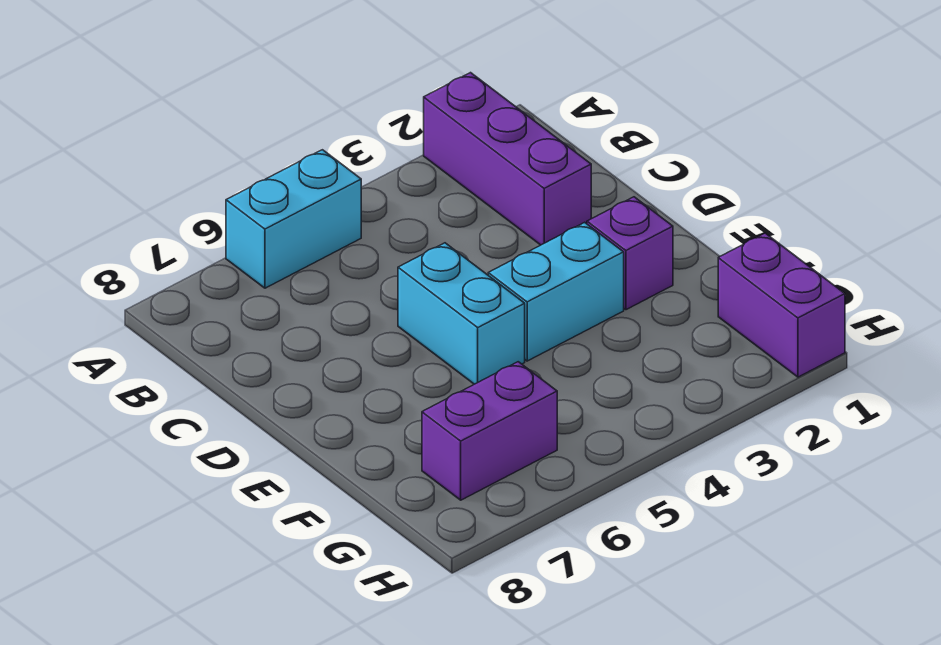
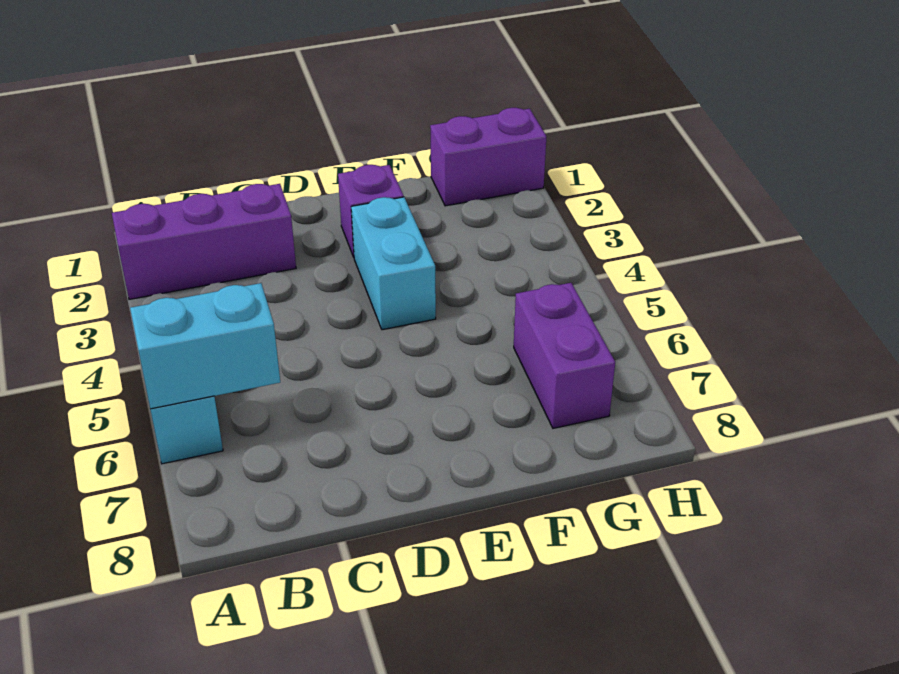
cyan brick D5:E5 level 1 -> cyan brick A6:B6 level 2

